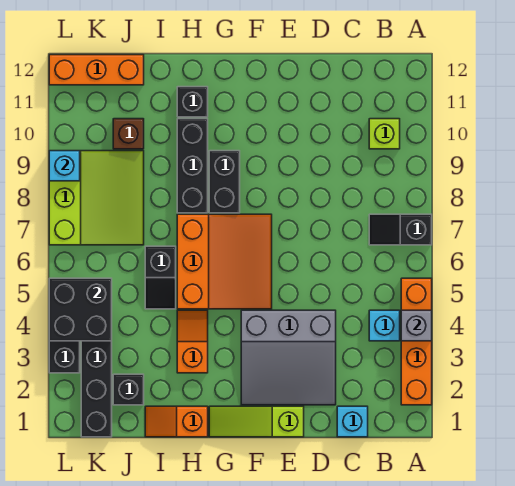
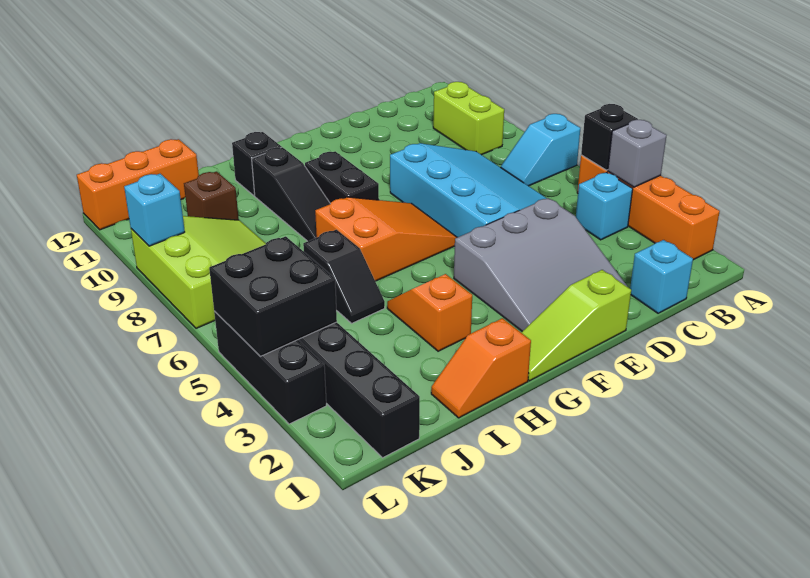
black slope A7:B7 level 1 top A -> cyan slope A7:B7 level 1 top A
lime brick B10 level 1 -> lime brick B9:B10 level 1
none -> cyan slope C5:E8 level 1 top E
orange slope F5:H7 level 1 top H -> orange slope F6:H7 level 1 top H
black brick H8:H10 level 1 -> black slope H8:H10 level 1 top 10
black brick J2 level 1 -> black brick A5 level 2

